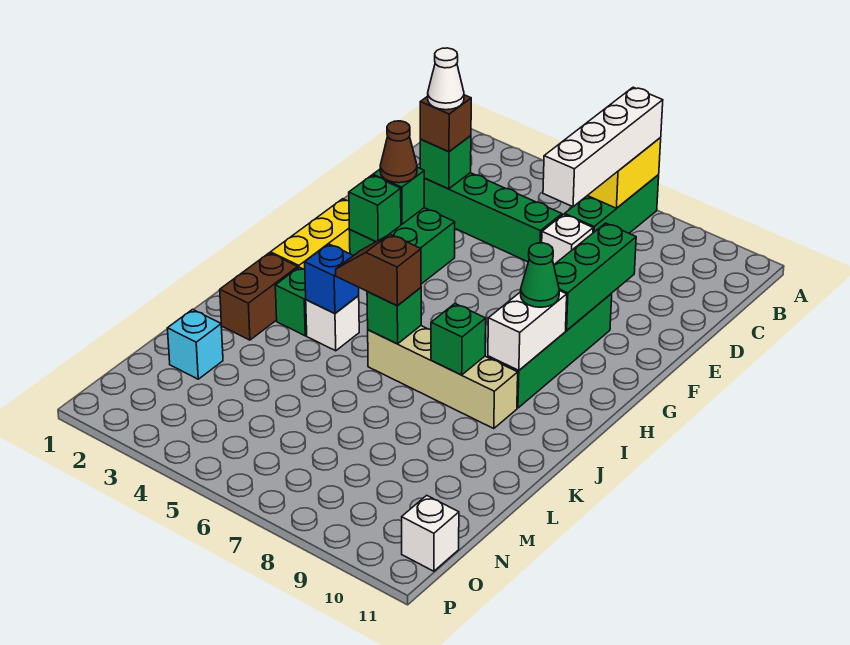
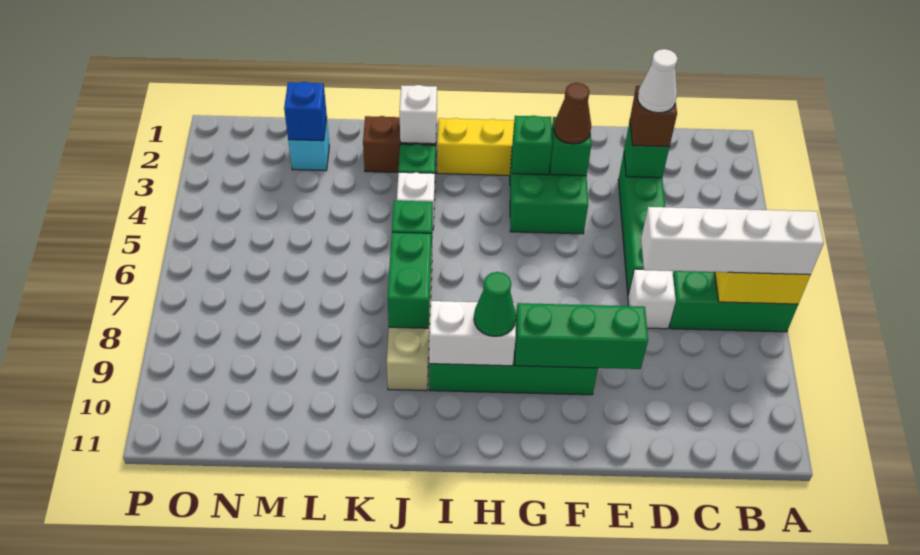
blue brick J4 level 2 -> blue brick M2 level 2
brown slope J5:J6 level 3 top 6 -> none
green brick J8 level 2 -> green brick J7:J8 level 2
white brick O11 level 1 -> white brick J2 level 2

